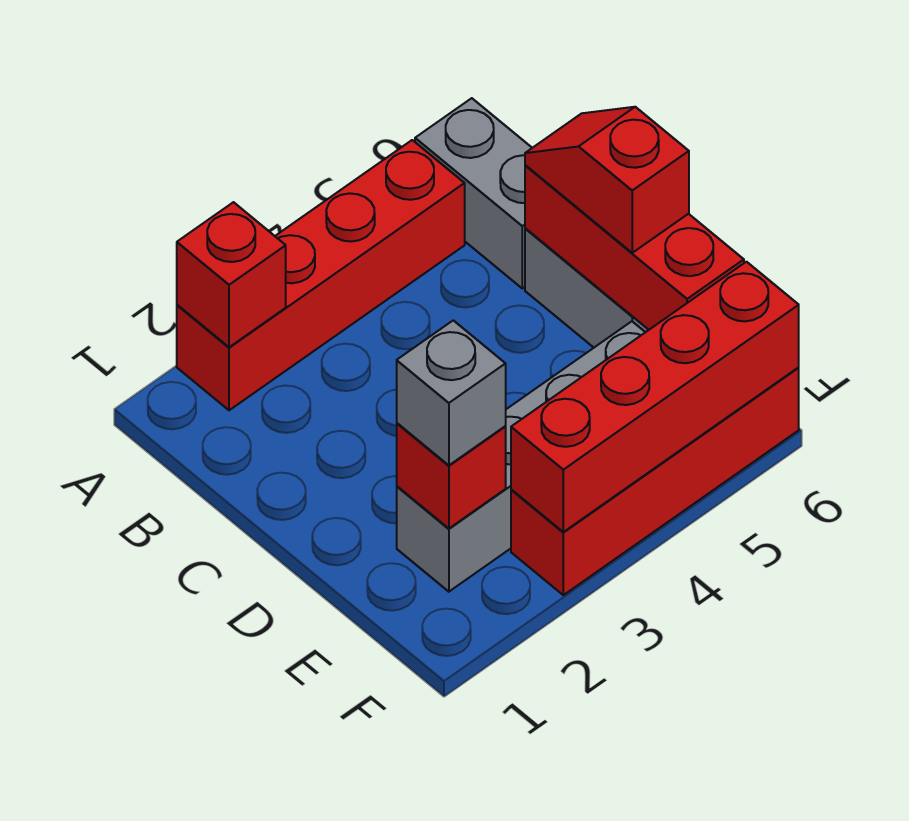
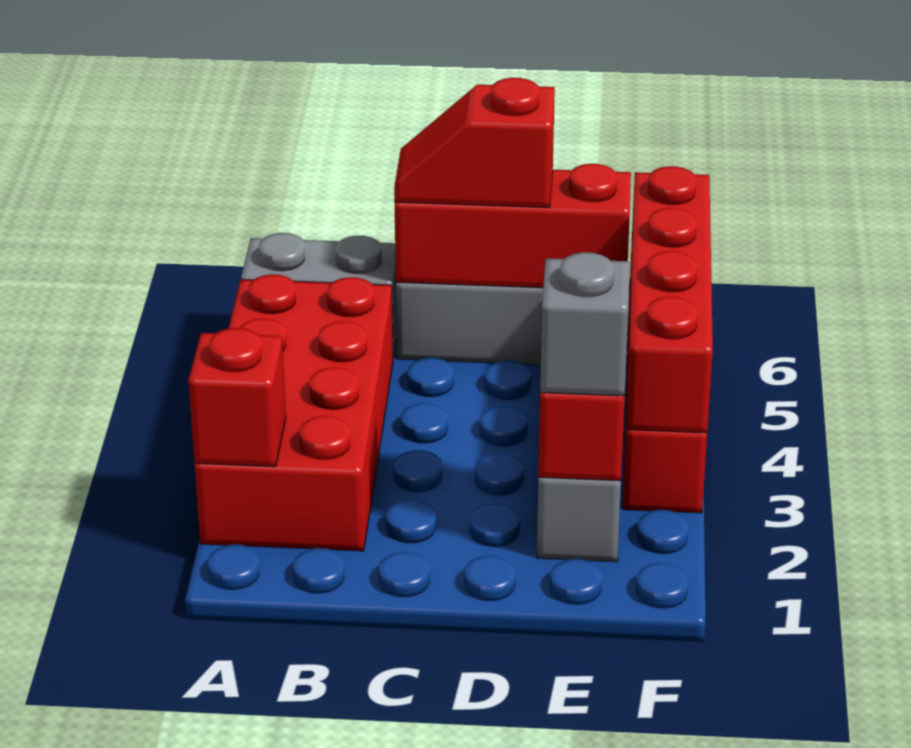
red brick A2:A5 level 1 -> red brick A2:B5 level 1

